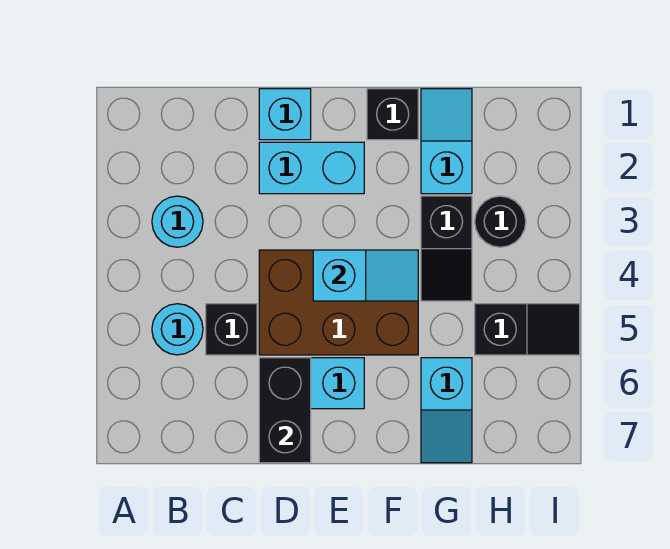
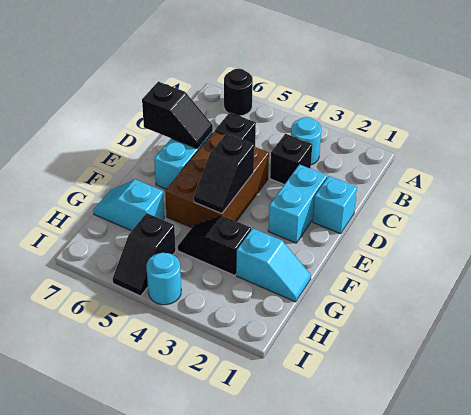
cyan round brick B5 level 1 -> cyan round brick I4 level 1
black brick D6:D7 level 2 -> black slope D6:D7 level 2 top 7
cyan slope E4:F4 level 2 top E -> black slope E4:F4 level 2 top E
black brick F1 level 1 -> black brick C3 level 1
black round brick H3 level 1 -> black round brick A6 level 1

